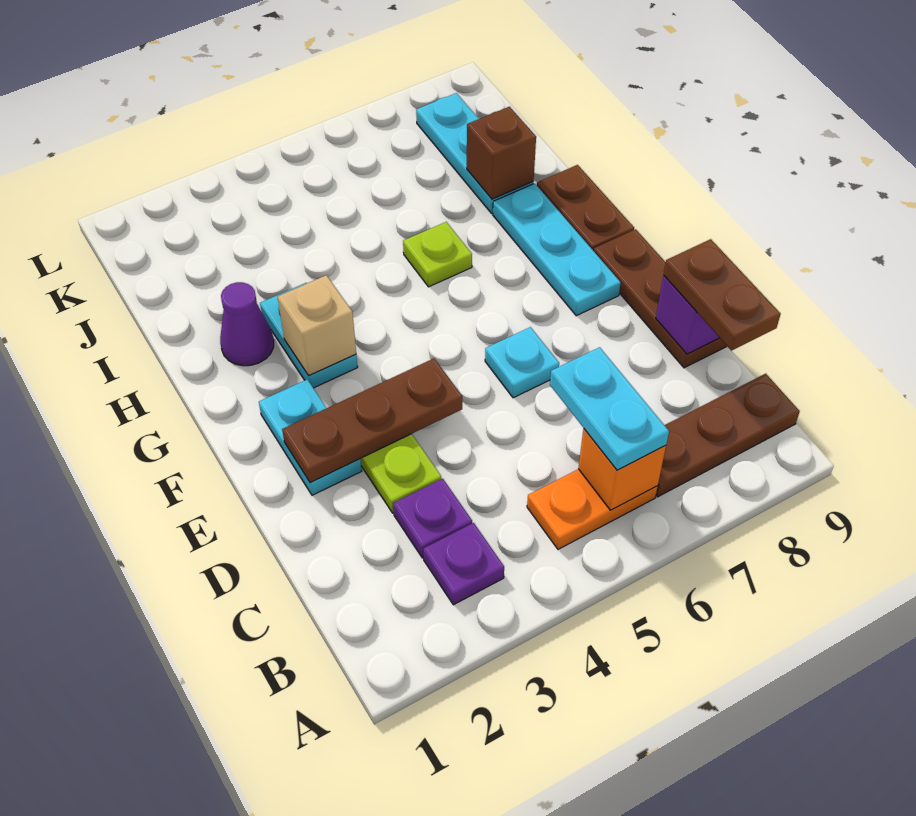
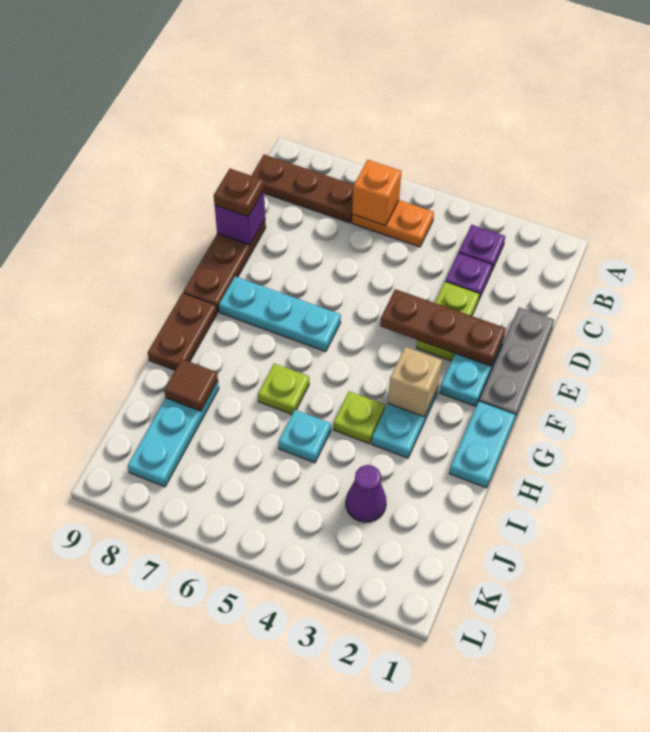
cyan plate B6:C6 level 3 -> cyan plate G1:H1 level 1
brown plate C9:D9 level 3 -> brown plate D9 level 3
none -> grey plate D1:F1 level 1
cyan plate E6 level 1 -> cyan plate I5 level 1
cyan plate F8:H8 level 1 -> cyan plate F6:F8 level 1
purple cone H2 level 1 -> purple cone J3 level 1
none -> lime plate H4 level 1
brown brick I8 level 2 -> brown tile I8 level 2

